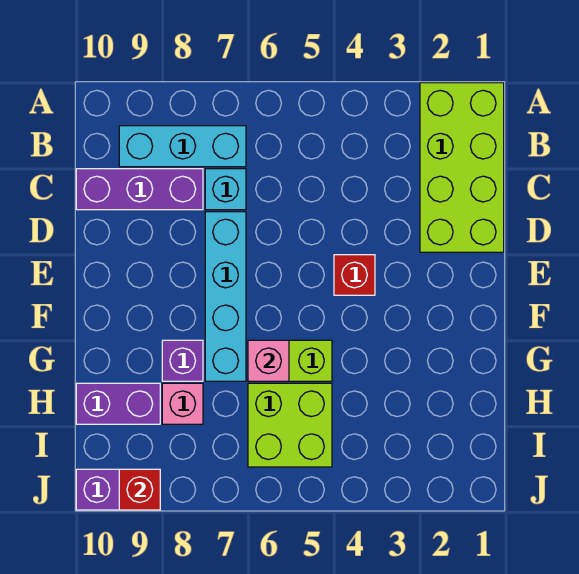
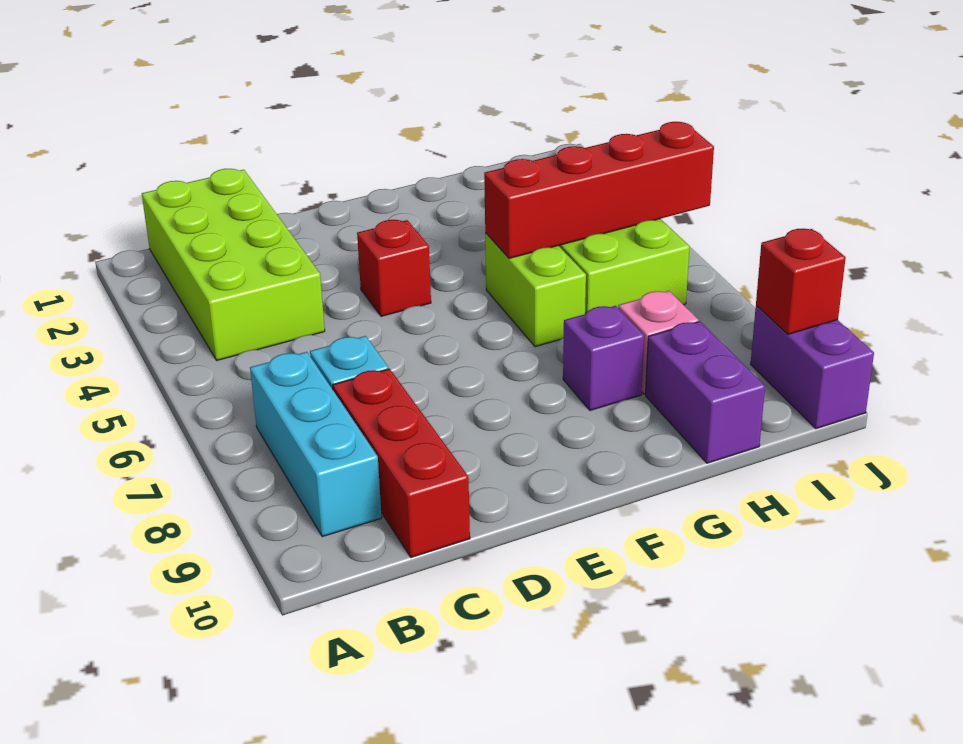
lime brick A1:D2 level 1 -> lime brick B1:C4 level 1
purple brick C8:C10 level 1 -> red brick C8:C10 level 1
cyan brick D7:G7 level 1 -> none
none -> red brick G5:J5 level 2
pink brick G6 level 2 -> none

